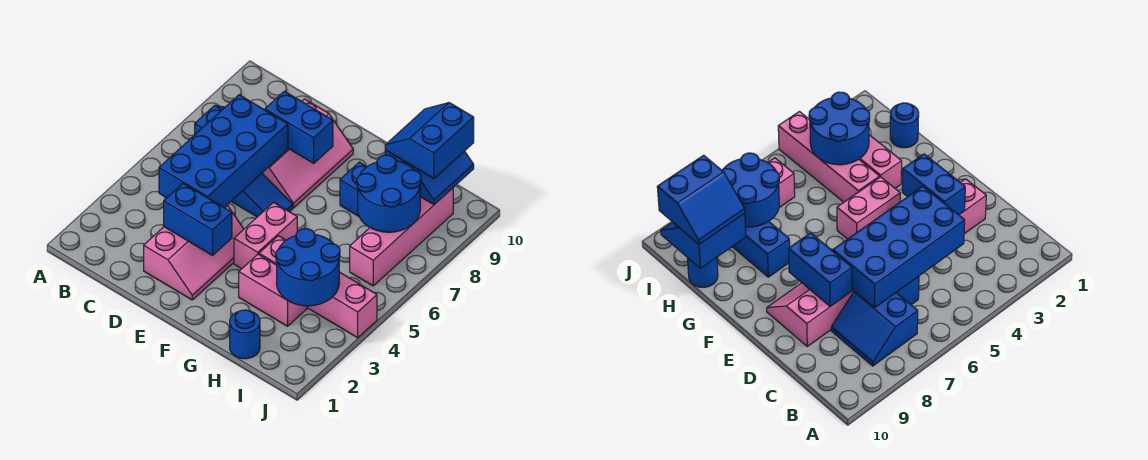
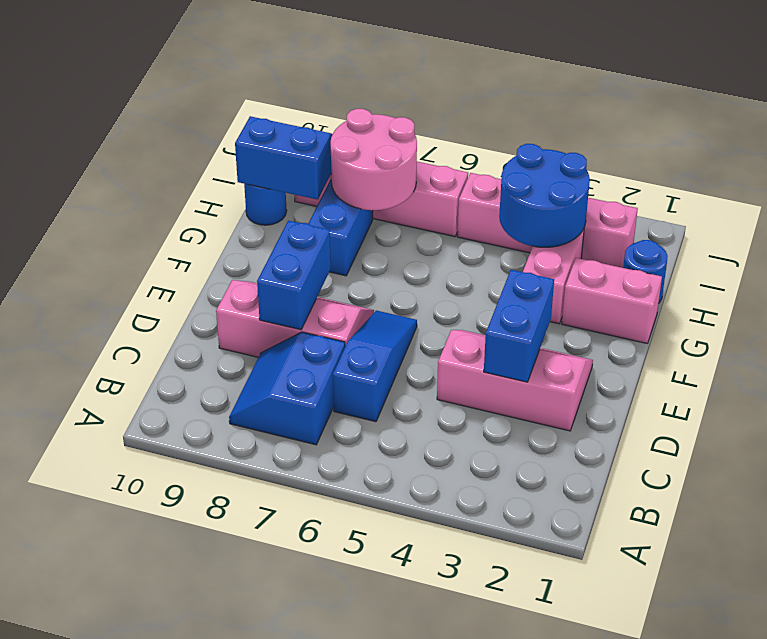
blue brick C4:D7 level 2 -> none
pink brick F4:F5 level 1 -> pink brick G1:G2 level 1
pink brick G4:J4 level 1 -> pink brick I2:I5 level 1
blue round brick H7:I8 level 2 -> pink round brick H7:I8 level 2
blue slope H9:I10 level 3 top I -> none

